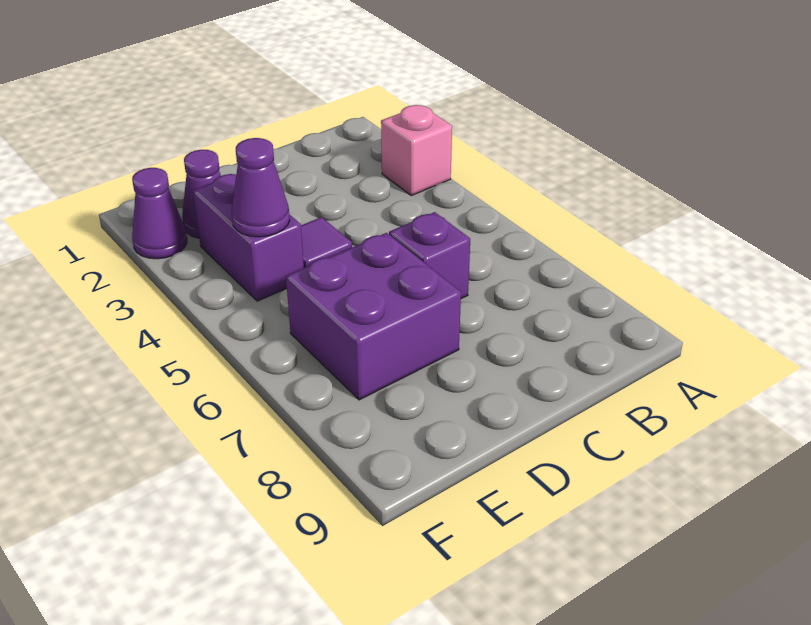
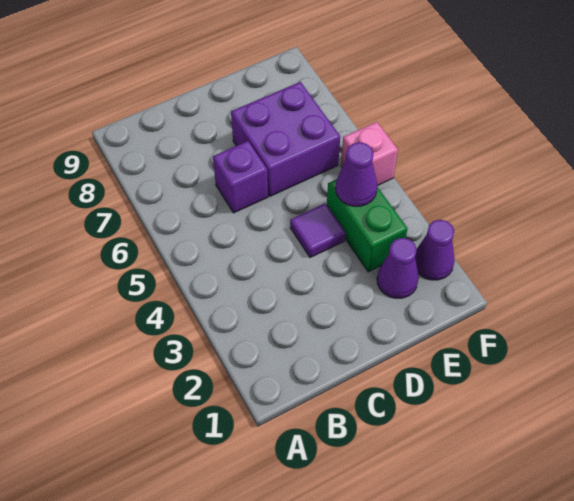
pink brick A3 level 1 -> pink brick F5 level 1
purple brick E3:E4 level 1 -> green brick E3:E4 level 1

